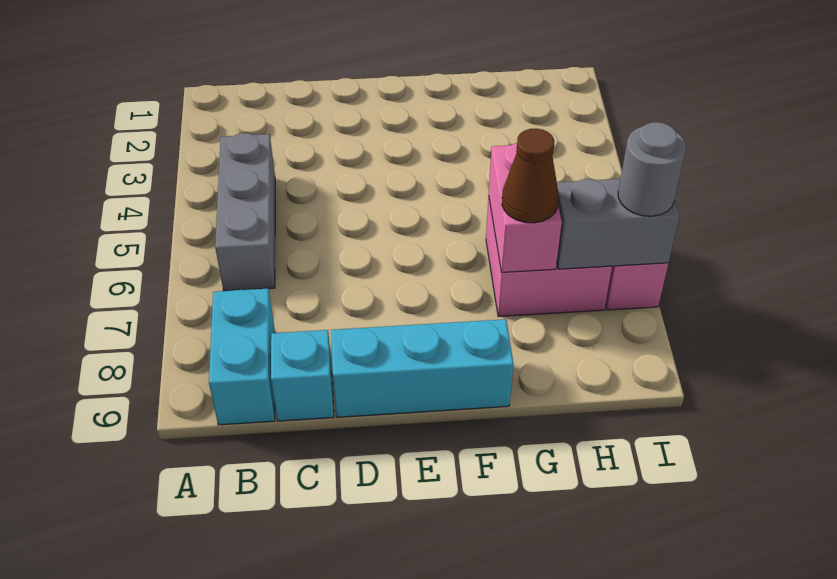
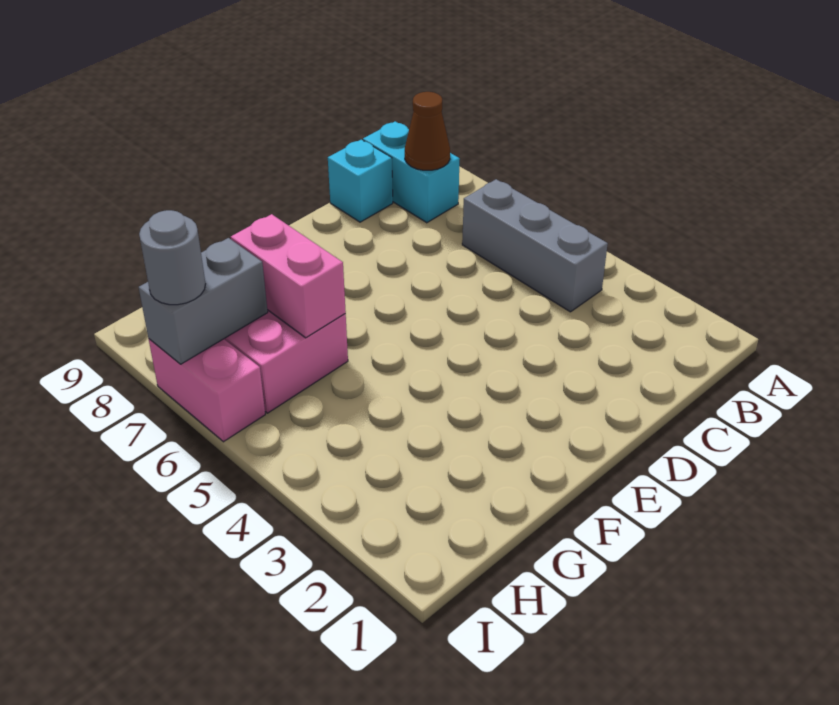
cyan brick D9:F9 level 1 -> none
brown cone G7 level 3 -> brown cone B8 level 2

